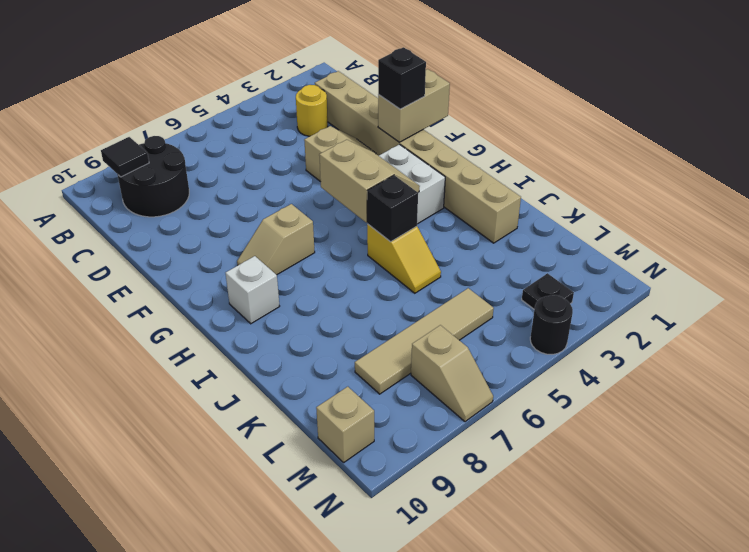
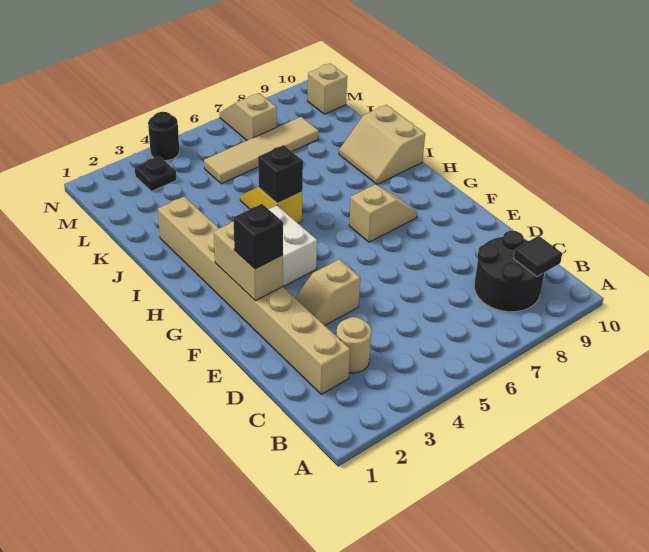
yellow round brick C3 level 1 -> tan round brick C3 level 1
tan brick F1:F2 level 2 -> tan brick F2:G2 level 2
tan slope G4:H5 level 2 top 5 -> tan slope I9:J10 level 1 top 10
white brick H9 level 1 -> none

